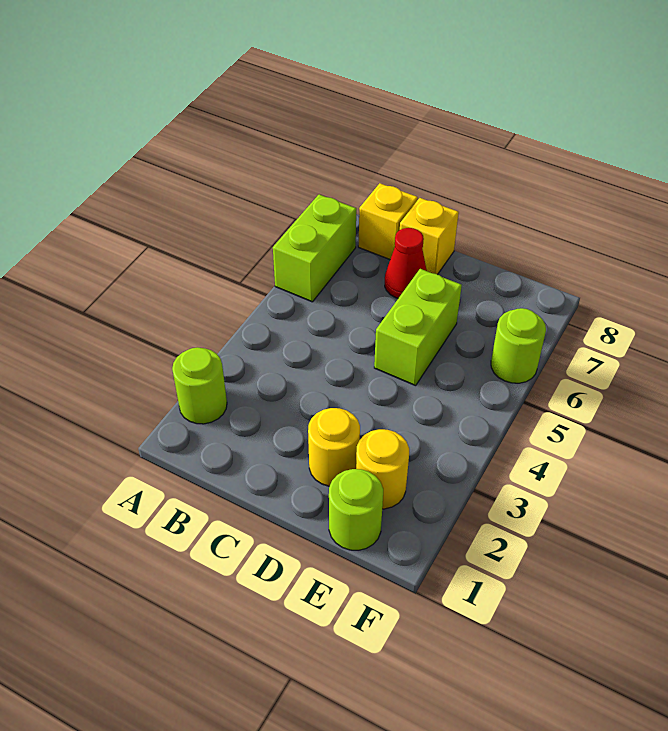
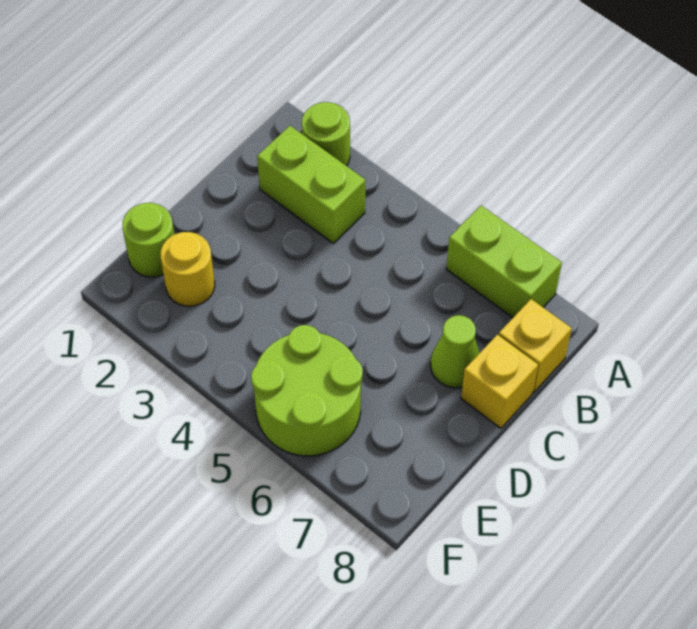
red cone C7 level 1 -> lime cone C7 level 1
yellow round brick D2 level 1 -> none
lime brick D5:D6 level 1 -> lime brick B2:B3 level 1
lime round brick F6 level 1 -> lime round brick E5:F6 level 1

